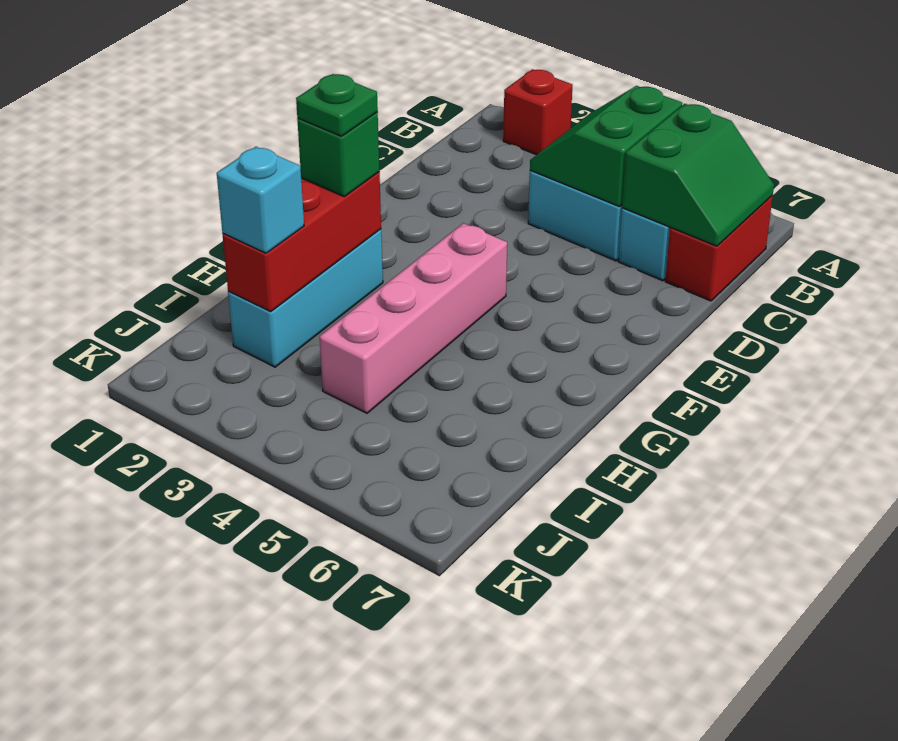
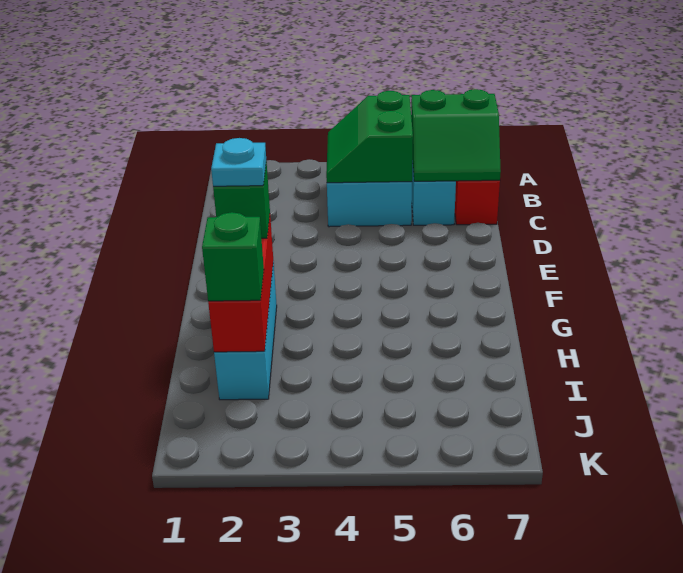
red brick A2 level 1 -> none
green slope B6:C7 level 2 top 6 -> green slope B6:C7 level 2 top B
pink brick F4:I4 level 1 -> none
green plate G2 level 4 -> cyan plate G2 level 4
cyan brick I2 level 3 -> green brick I2 level 3

